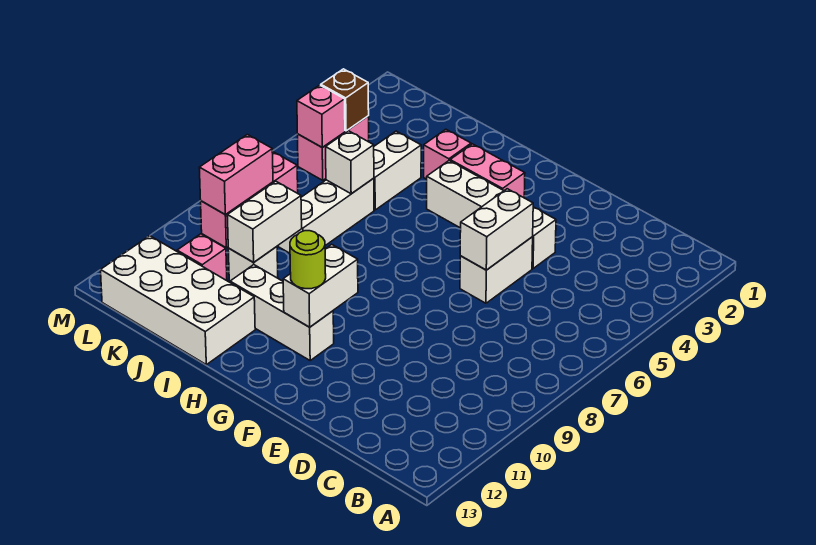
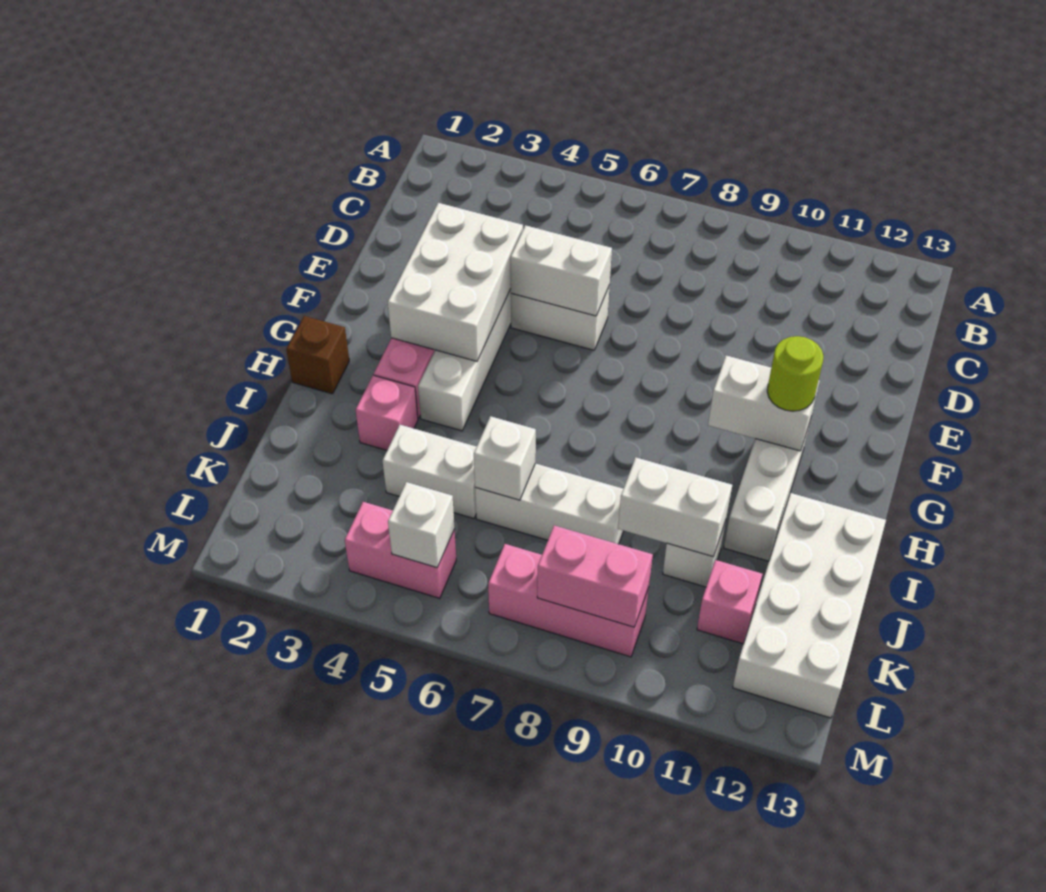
none -> white brick E3:G4 level 2
brown brick L4 level 2 -> brown brick H1 level 1
pink brick L5 level 2 -> white brick L5 level 2

